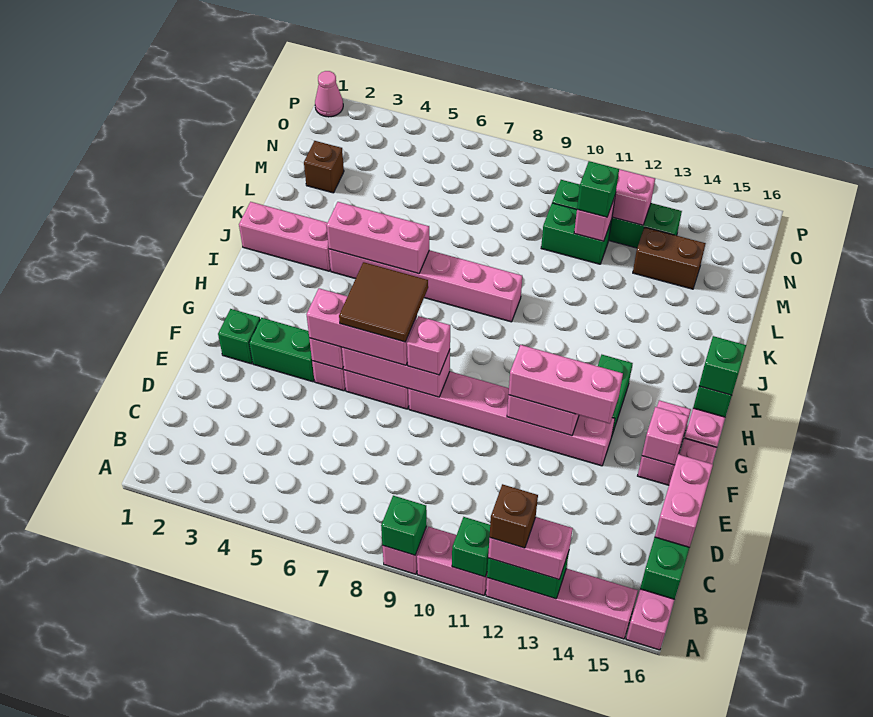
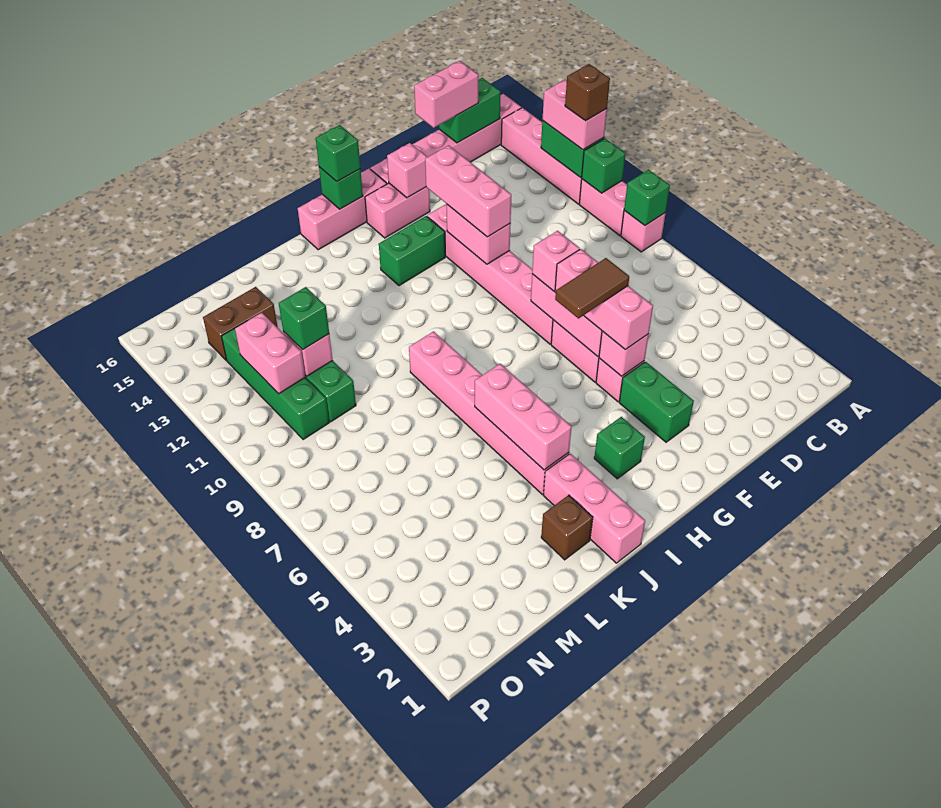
green brick F2 level 1 -> green brick H3 level 1
brown tile F6:G7 level 4 -> brown tile F6:G6 level 4
brown brick M2 level 1 -> brown brick K2 level 1
brown brick M13:M14 level 1 -> brown brick M14:N14 level 1
pink cone P1 level 1 -> none

